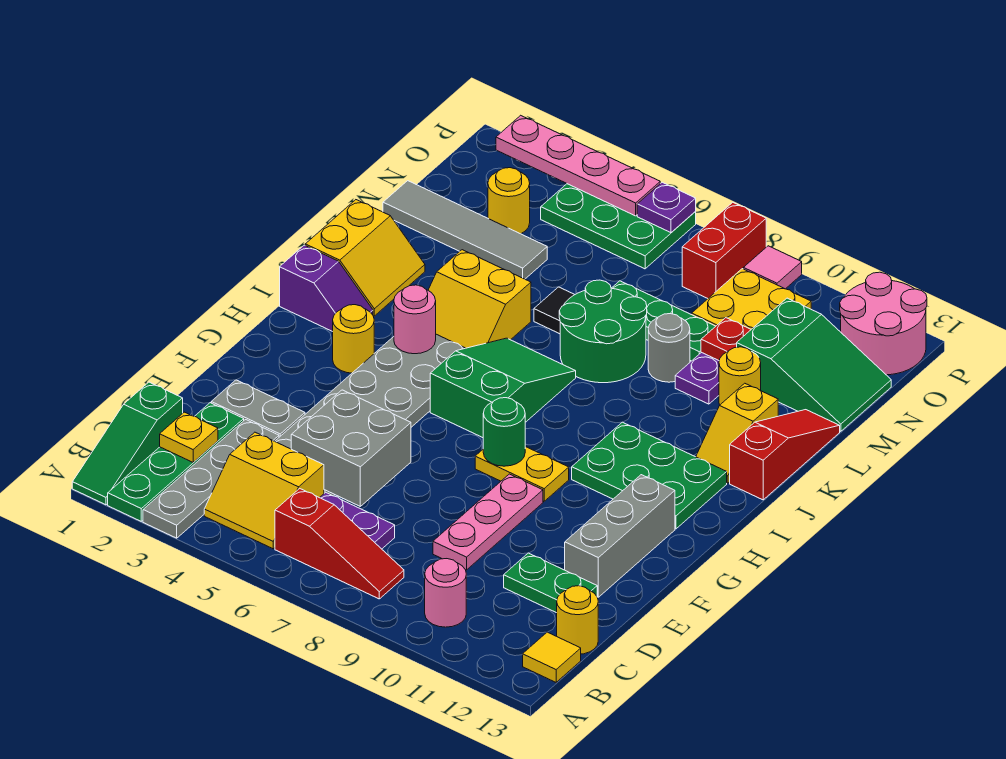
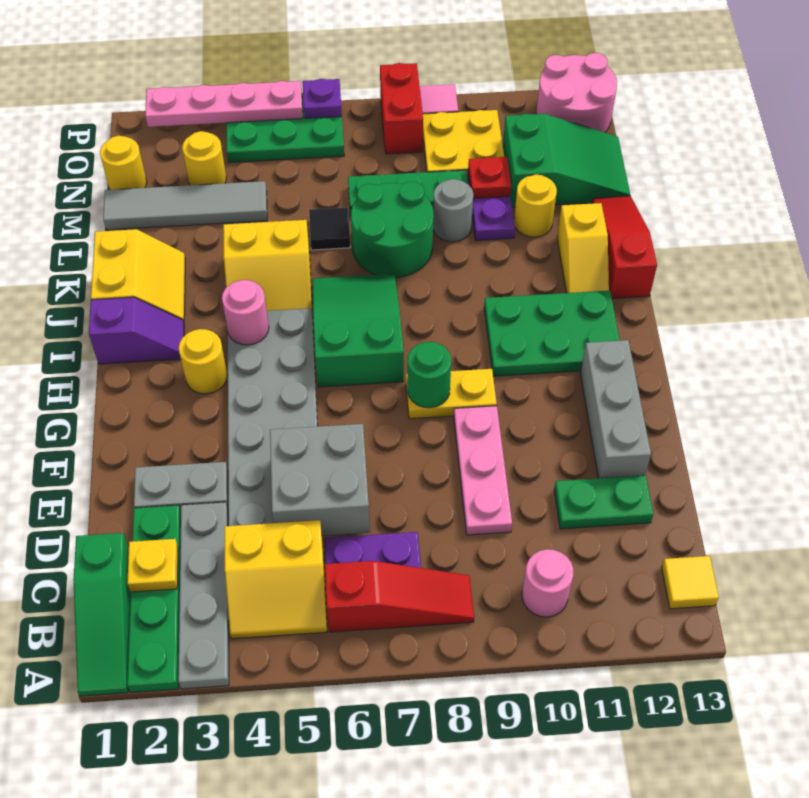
yellow round brick C13 level 1 -> yellow round brick N1 level 1

